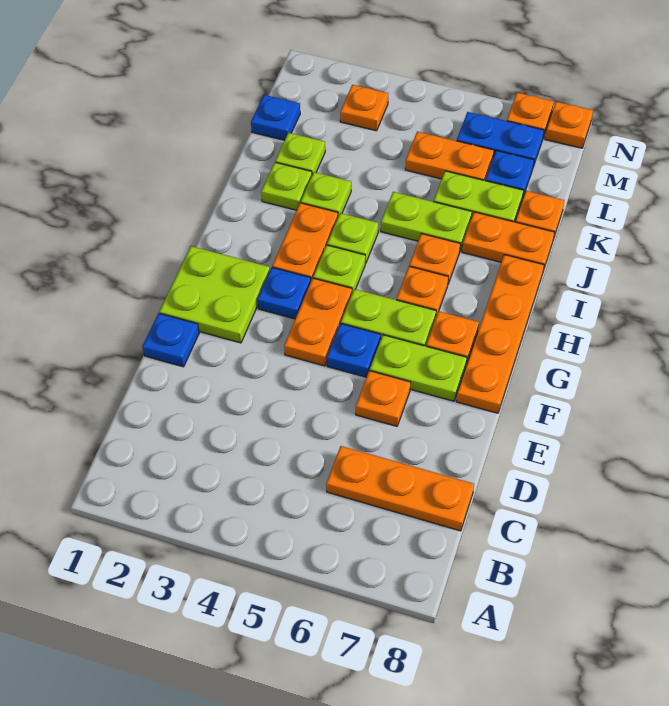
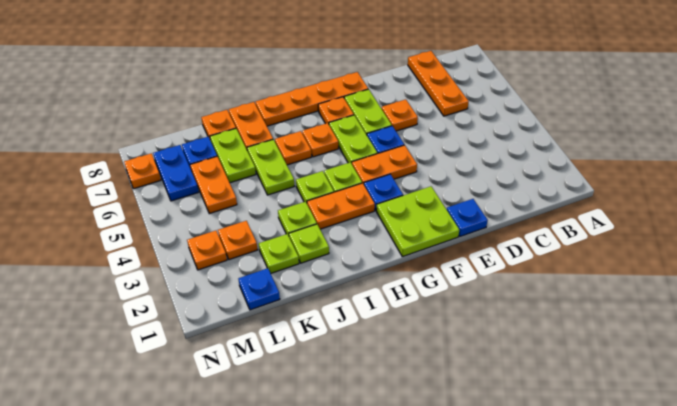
orange plate N8 level 1 -> orange plate L3 level 1

